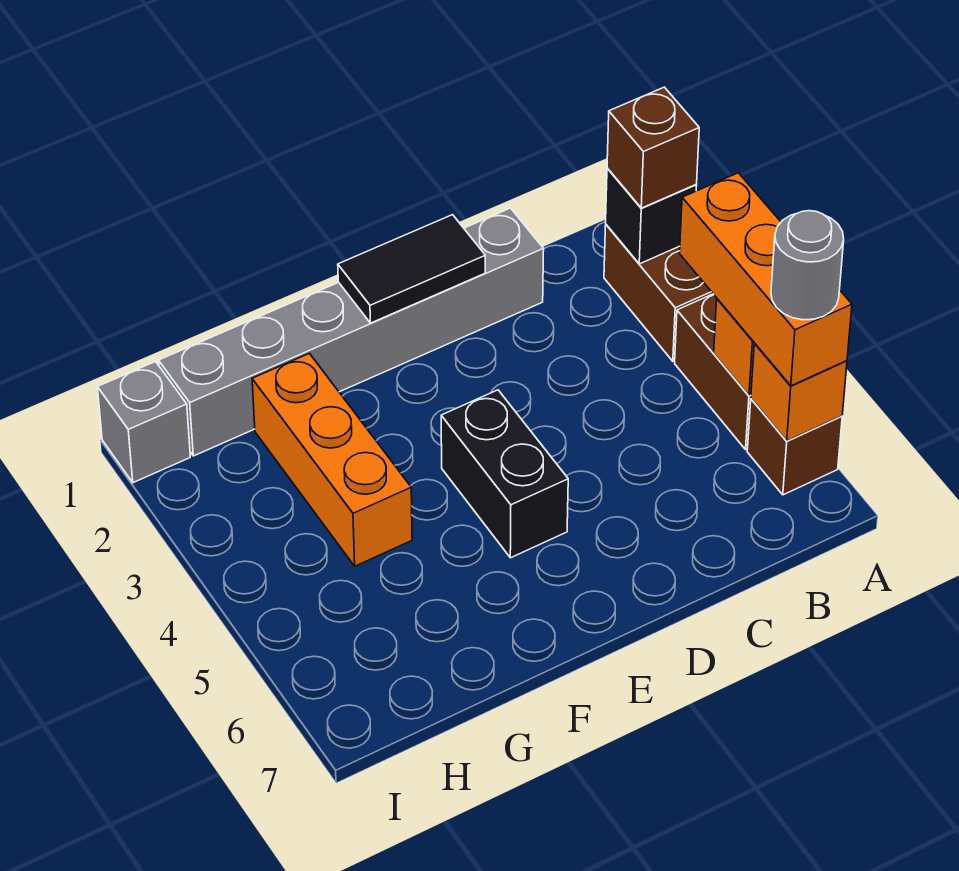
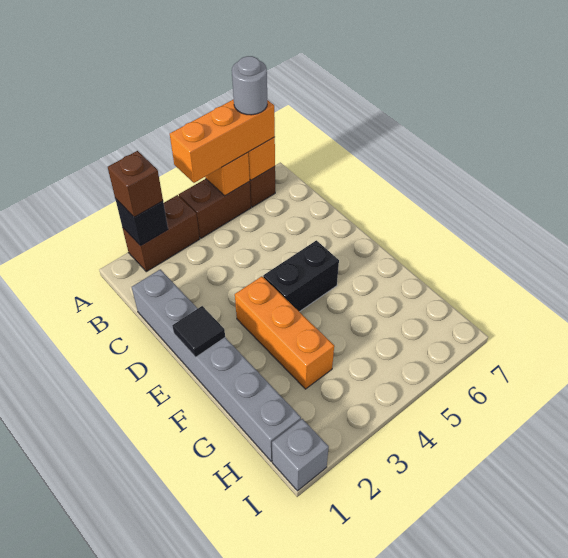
black tile D1:E1 level 2 -> black tile E1 level 2
orange brick G2:G4 level 1 -> orange brick E3:G3 level 1

